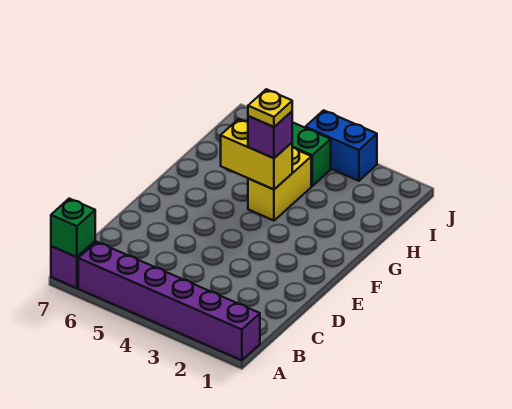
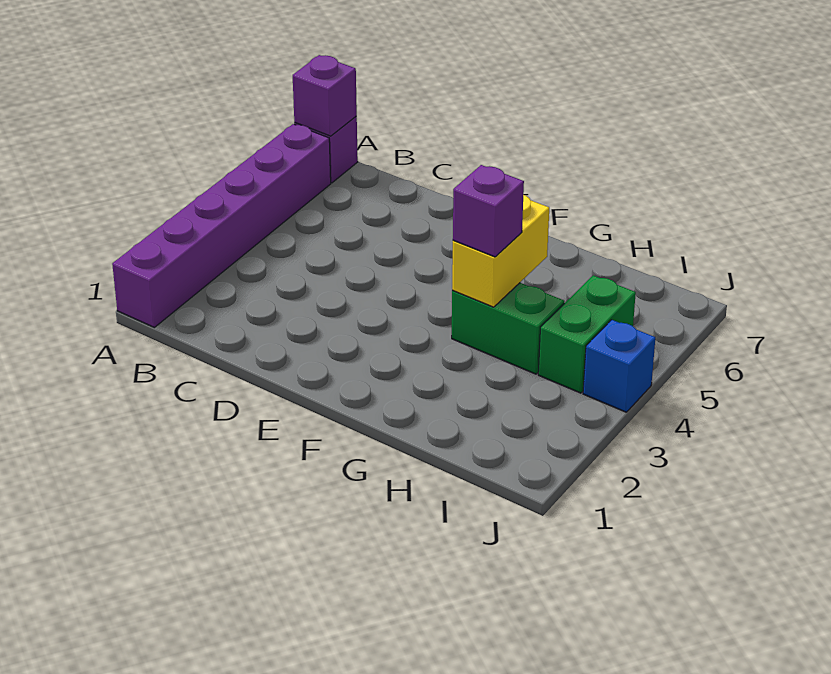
green brick A7 level 2 -> purple brick A7 level 2
yellow brick G4:H4 level 1 -> green brick G4:H4 level 1
yellow plate G4 level 4 -> none
blue brick J3:J4 level 1 -> blue brick J4 level 1

